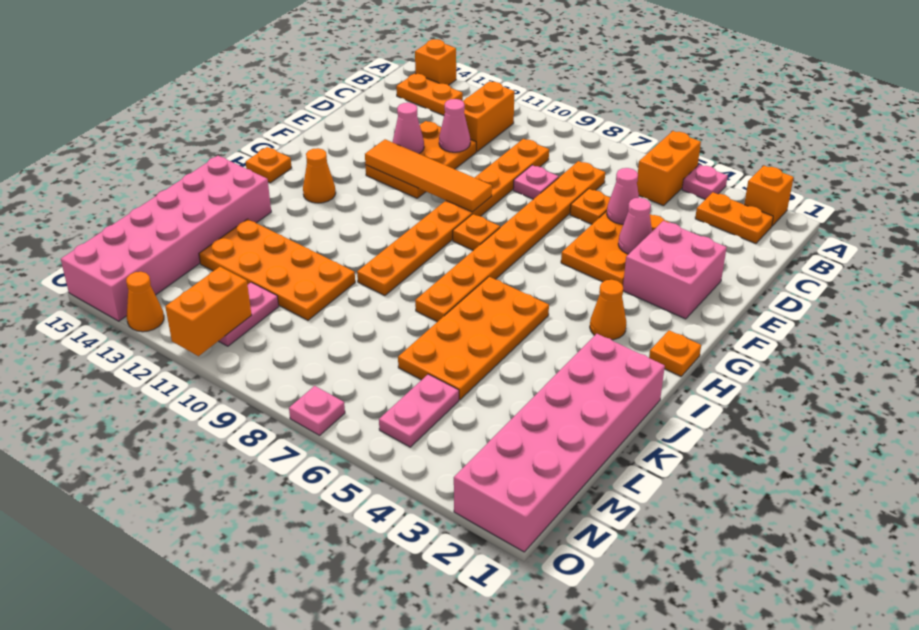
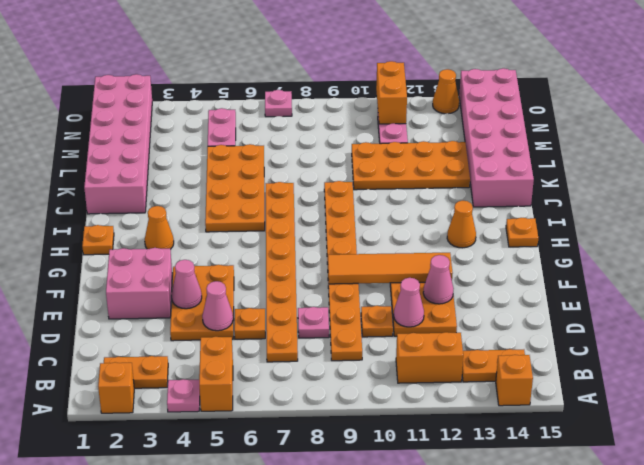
orange brick B11:C11 level 1 -> orange brick B11:B12 level 1
orange plate G8 level 1 -> orange plate D10 level 1

